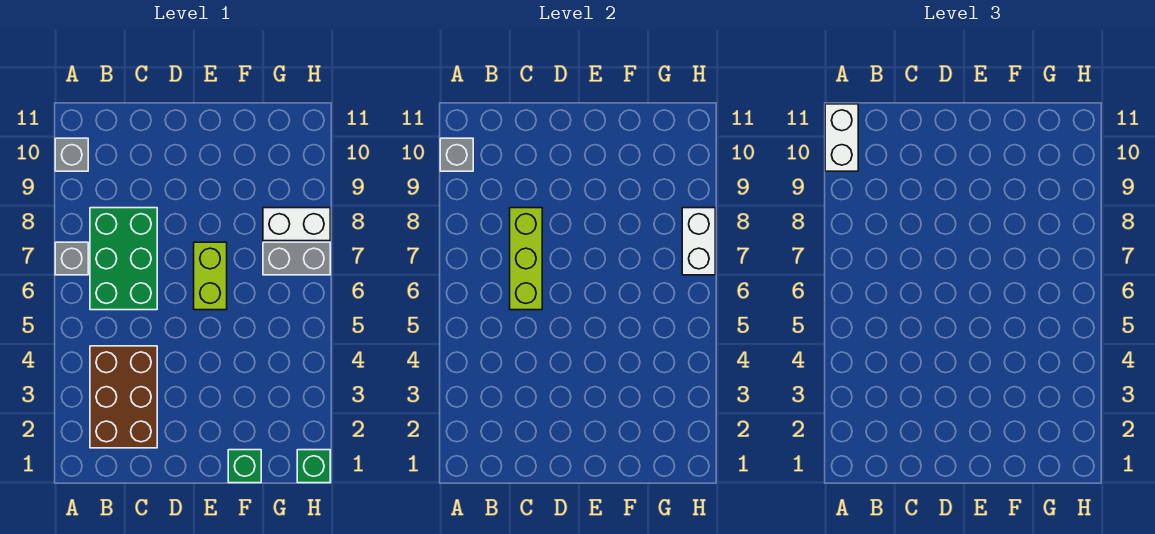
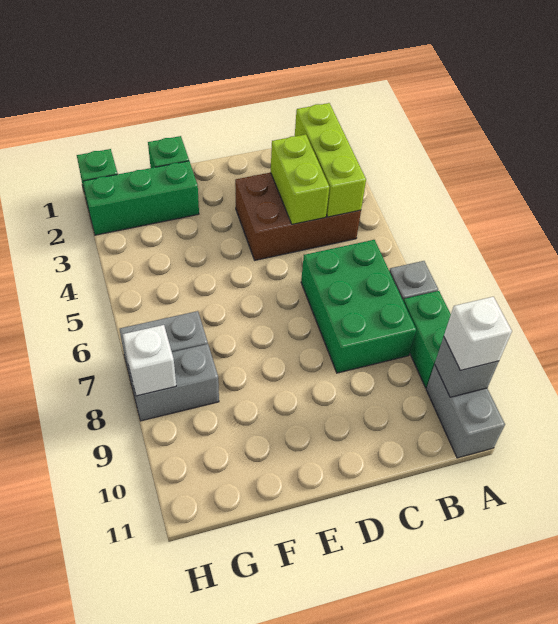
none -> green brick A8:A9 level 1
grey brick A10 level 1 -> grey brick A10:A11 level 1
white brick A10:A11 level 3 -> white brick A10 level 3
brown brick B2:C4 level 1 -> brown brick B3:D4 level 1
lime brick C6:C8 level 2 -> lime brick B2:B4 level 2
lime brick E6:E7 level 1 -> lime brick C3:C4 level 2
none -> green brick F2:H2 level 1
white brick G8:H8 level 1 -> grey brick G8:H8 level 1
white brick H7:H8 level 2 -> white brick H8 level 2

